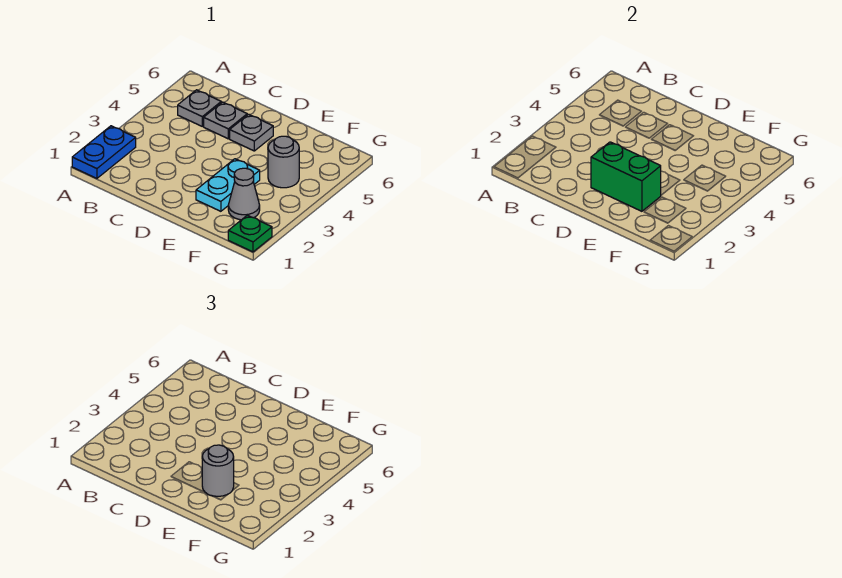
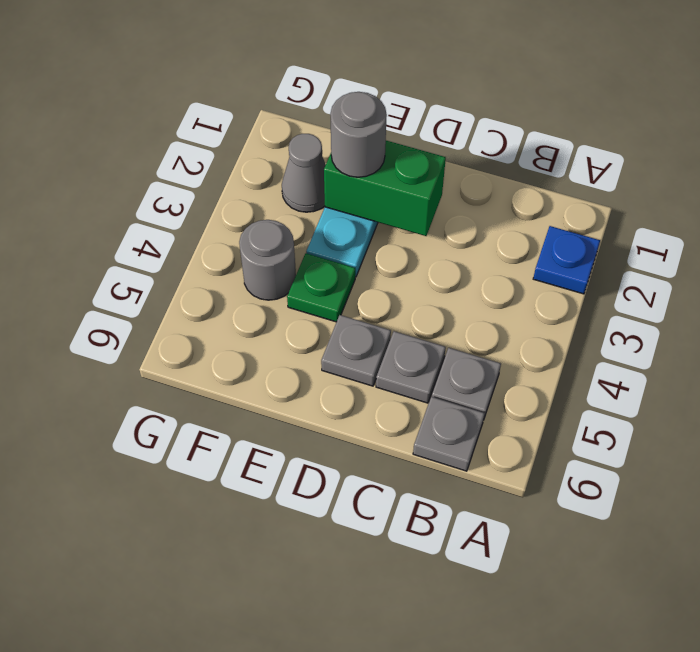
blue plate A1:A2 level 1 -> blue plate A2 level 1
none -> grey plate B6 level 1
green plate G1 level 1 -> green plate E4 level 1

